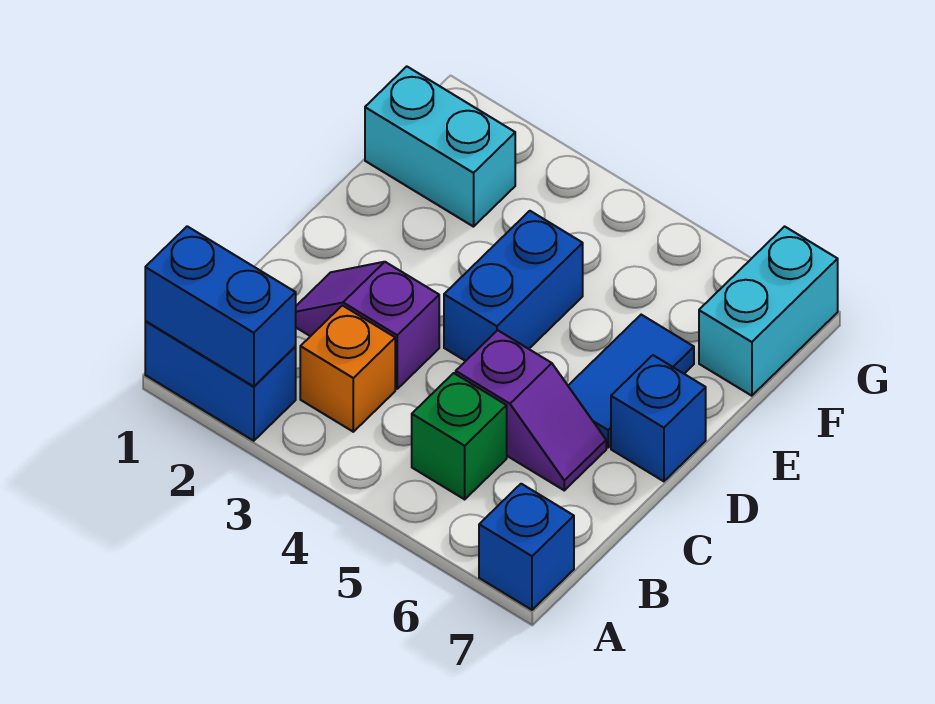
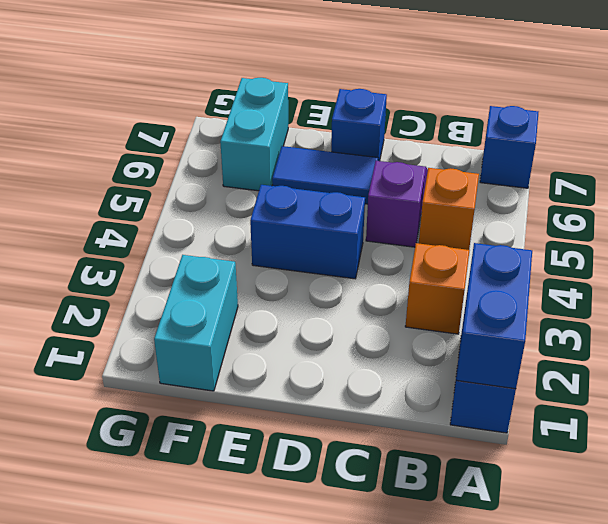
green brick B5 level 1 -> orange brick B5 level 1
purple slope C2:C3 level 1 top 3 -> none
cyan brick F7:G7 level 1 -> cyan brick F6:F7 level 1

